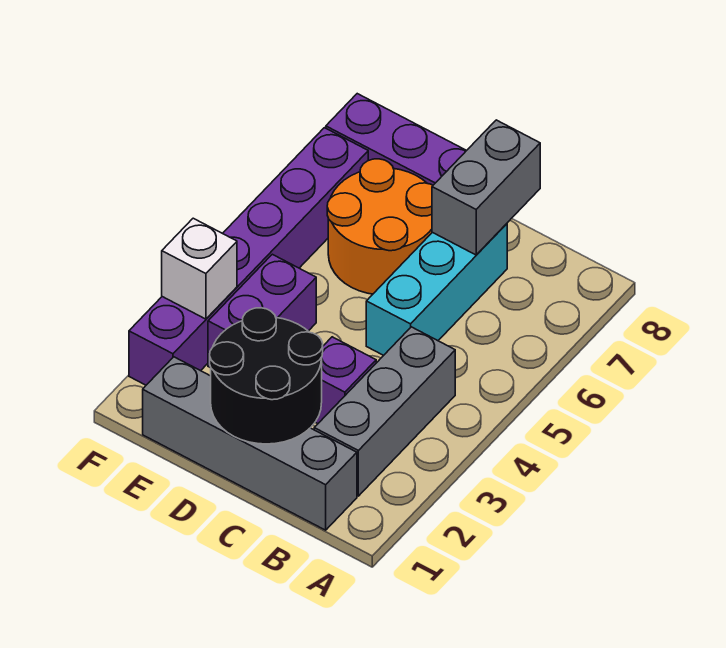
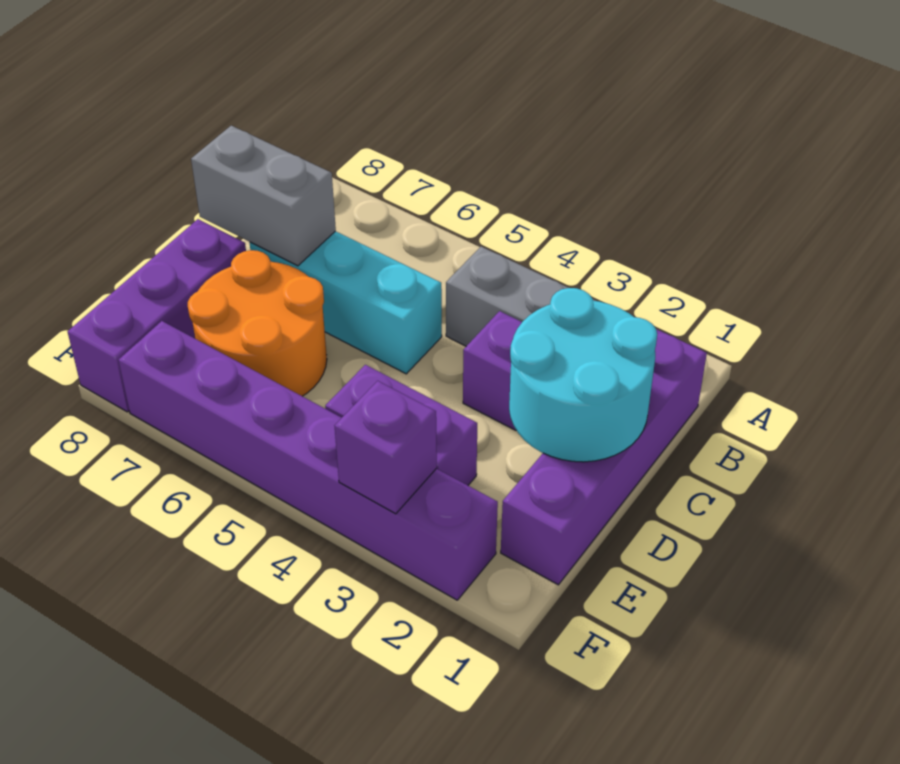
grey brick B1:E1 level 1 -> purple brick B1:E1 level 1
black round brick C1:D2 level 2 -> cyan round brick C1:D2 level 2
white brick F3 level 2 -> purple brick F3 level 2

